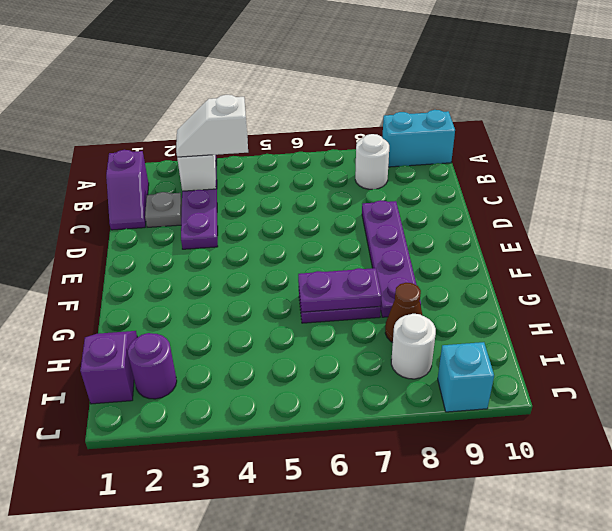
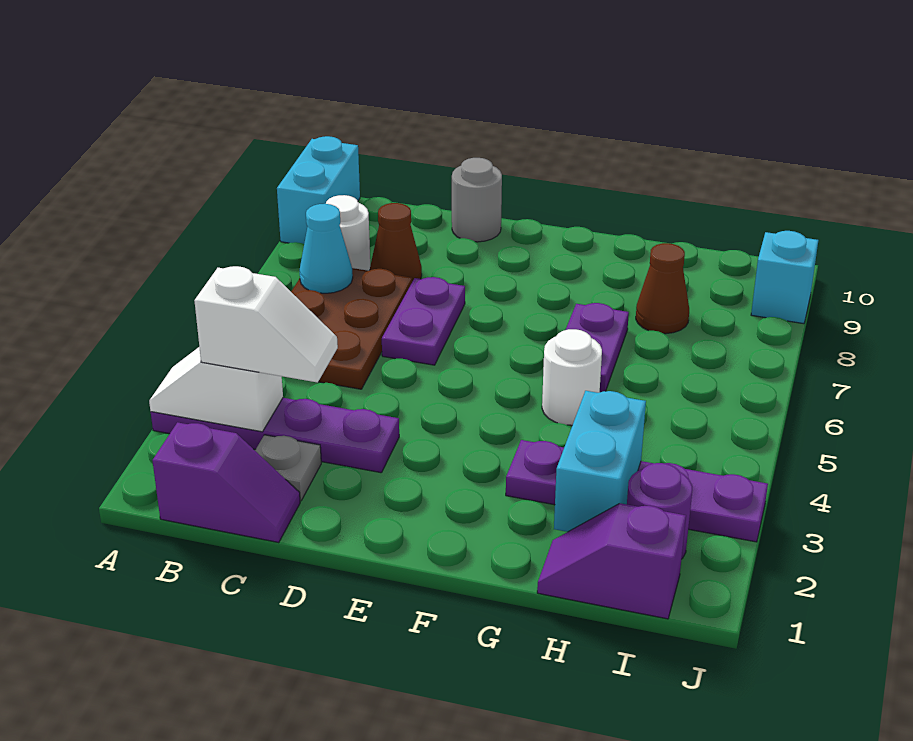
white slope B3:B4 level 3 top 4 -> white slope B3:C3 level 3 top B
none -> brown plate B5:C7 level 1
none -> cyan cone B7 level 2
none -> brown cone C8 level 1
purple plate D8:G8 level 1 -> purple plate G3:J3 level 1
none -> grey round brick D10 level 1
purple plate G6:G7 level 2 -> purple plate D6:D7 level 1
none -> cyan brick H2:H3 level 2
white round brick I8 level 1 -> white round brick G5 level 1

